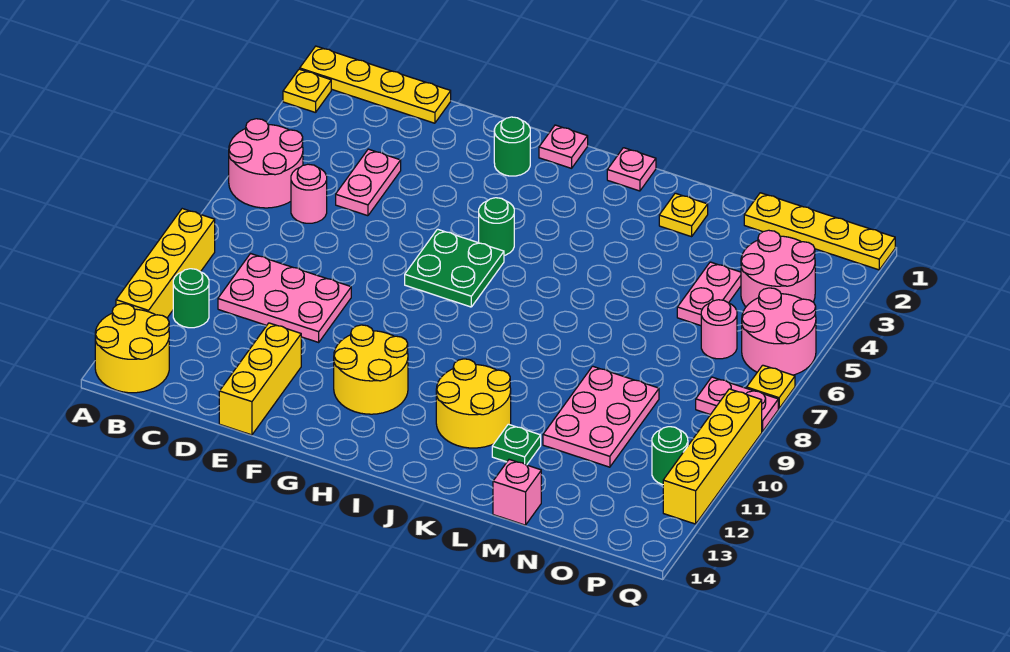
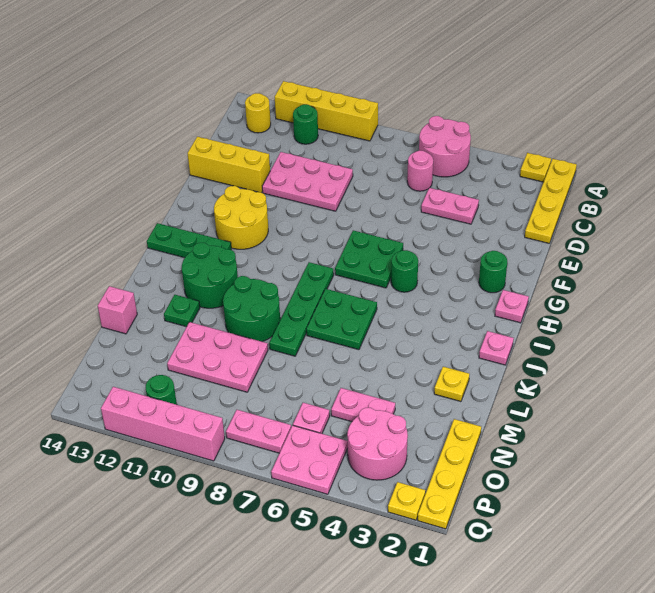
yellow round brick A13:B14 level 1 -> yellow round brick B13 level 1
pink plate C9:E10 level 1 -> pink plate D9:E11 level 1
none -> green plate I8:L8 level 1
none -> green plate I12:I14 level 1
none -> green plate J6:K7 level 1
yellow round brick J11:K12 level 1 -> green round brick J11:K12 level 1
none -> green round brick K9:L10 level 1
pink round brick O6 level 1 -> pink plate O6 level 1
pink round brick P5:Q6 level 1 -> pink plate P5:Q6 level 1
pink plate P8:Q8 level 1 -> pink plate P7:P8 level 1
yellow plate Q7 level 1 -> yellow plate Q2 level 1
yellow brick Q9:Q12 level 1 -> pink brick Q9:Q12 level 1

